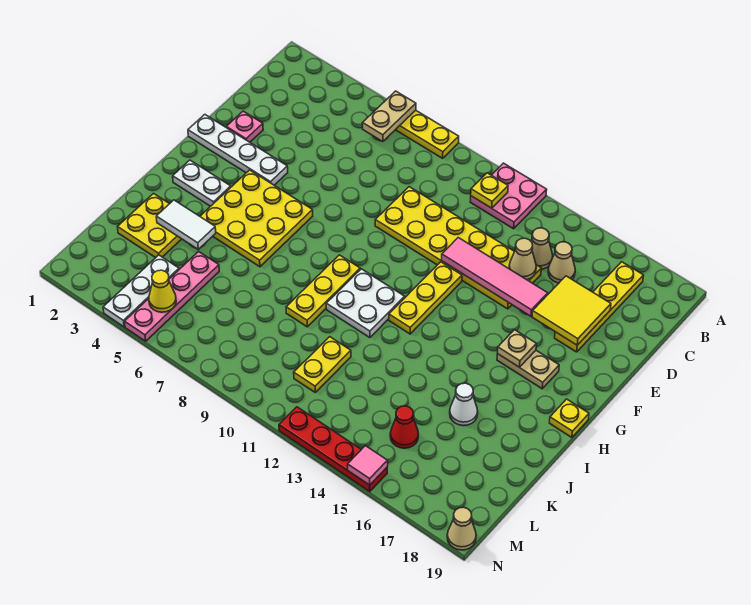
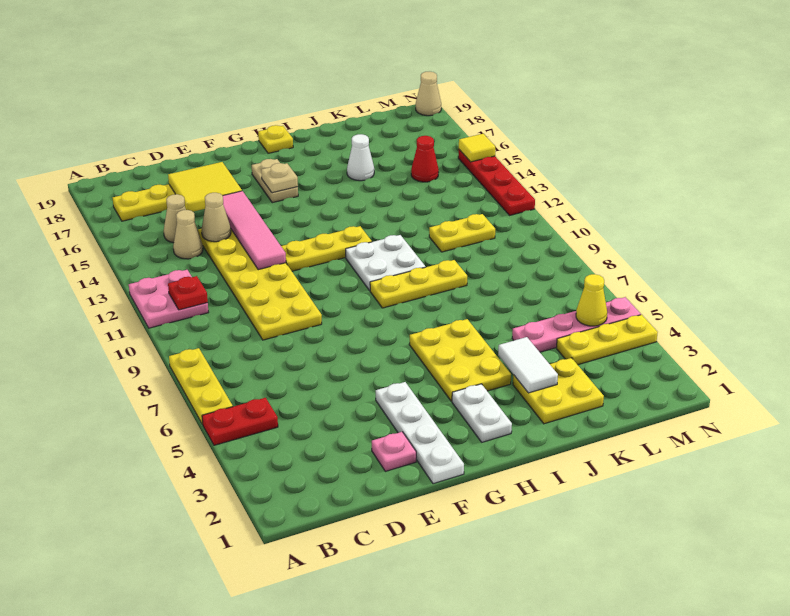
none -> red plate A5:B5 level 1
tan plate A6:B6 level 2 -> none
yellow plate B11 level 2 -> red plate B11 level 2
yellow plate G4:I6 level 1 -> yellow plate H4:I6 level 1
white plate L4:N4 level 1 -> yellow plate L4:N4 level 1
pink tile N15 level 2 -> yellow tile N15 level 2

